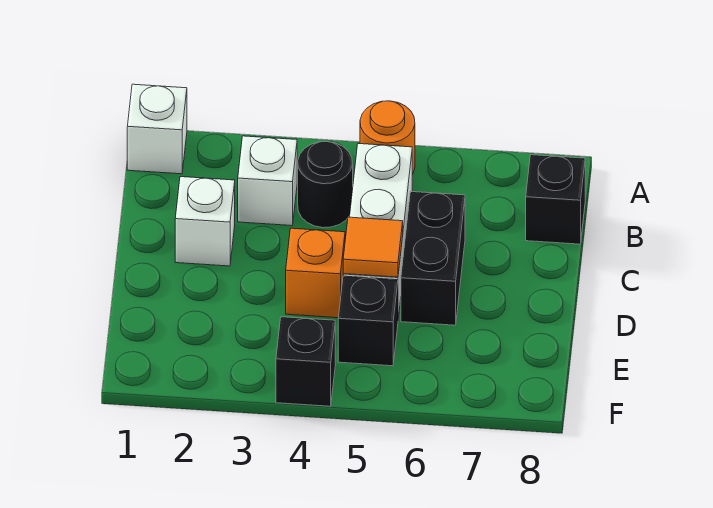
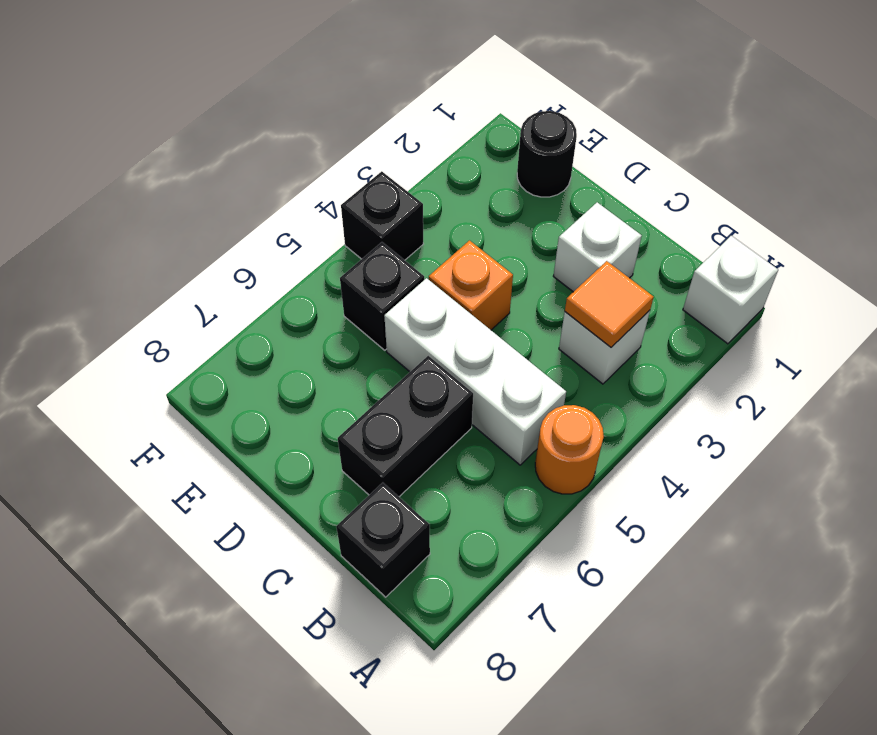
black round brick B4 level 1 -> black round brick E1 level 1
black brick C6:D6 level 1 -> black brick C6:C7 level 1
orange tile D5 level 2 -> orange tile B3 level 2

